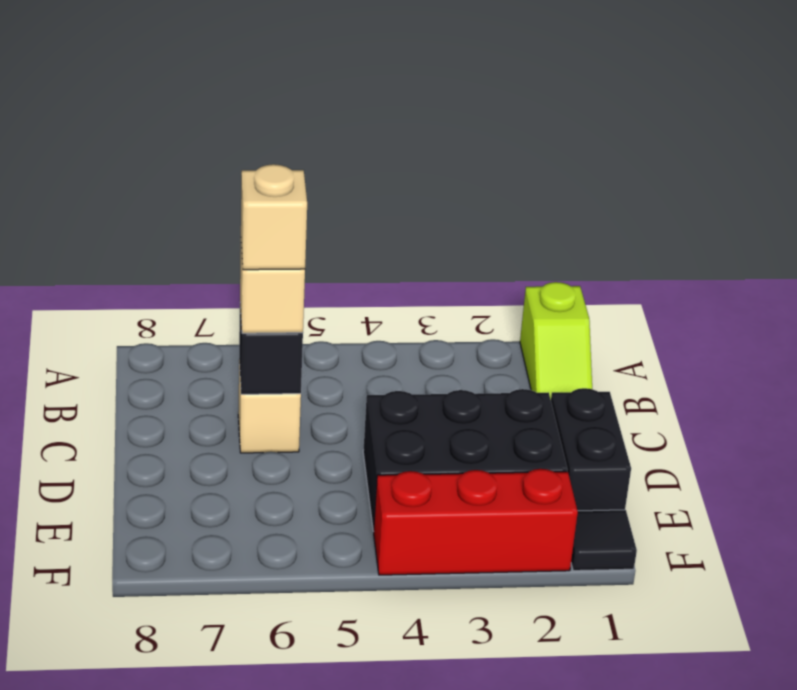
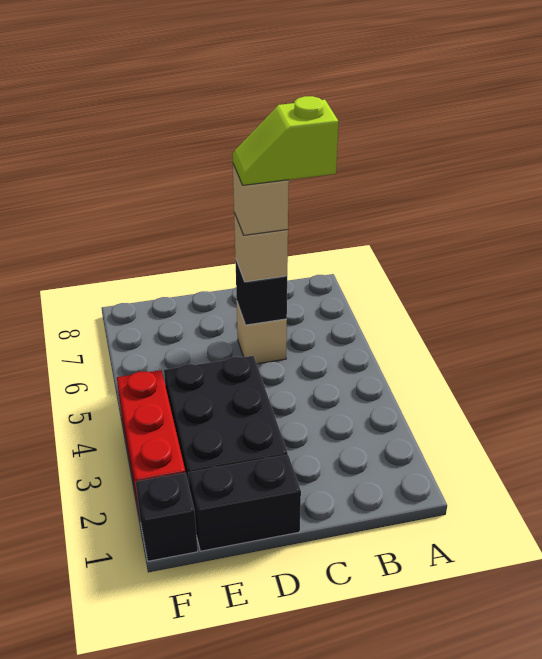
lime slope A1:B1 level 1 top A -> lime slope B6:C6 level 5 top B
black tile F1 level 1 -> black brick F1 level 1

